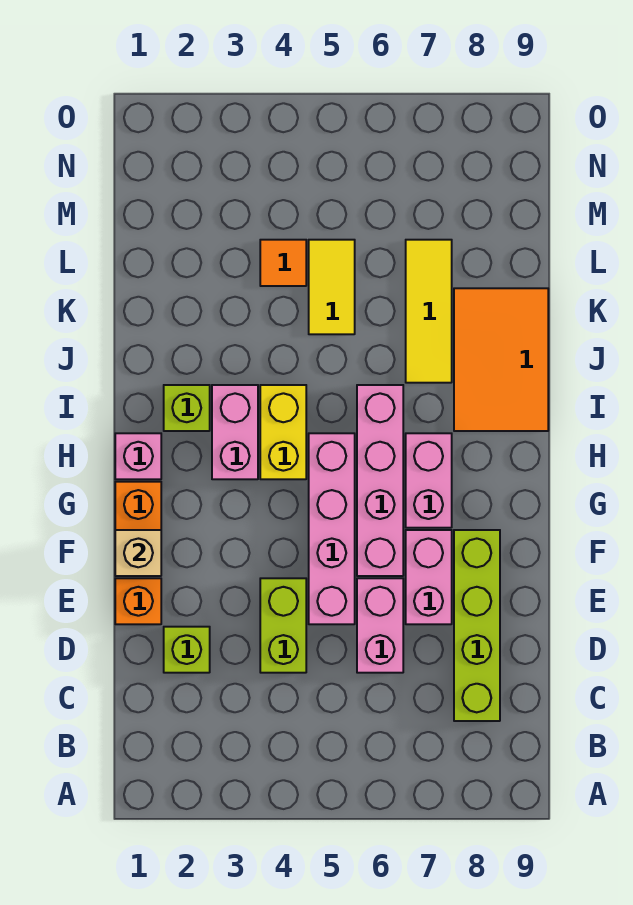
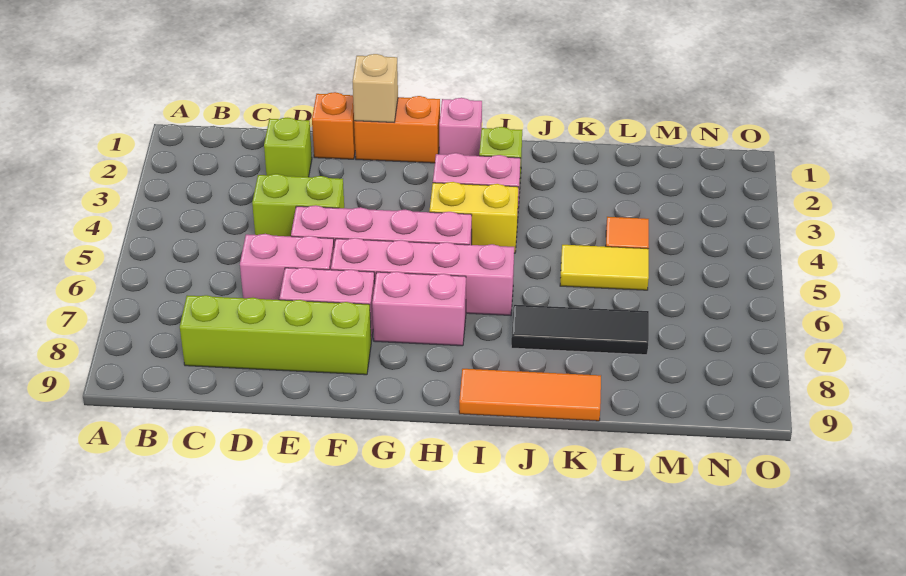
orange tile I8:K9 level 1 -> orange tile I9:K9 level 1
yellow tile J7:L7 level 1 -> black tile J7:L7 level 1

